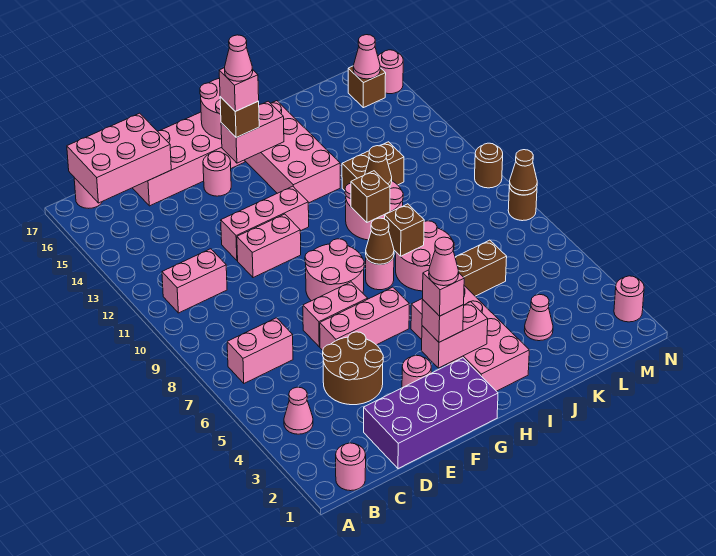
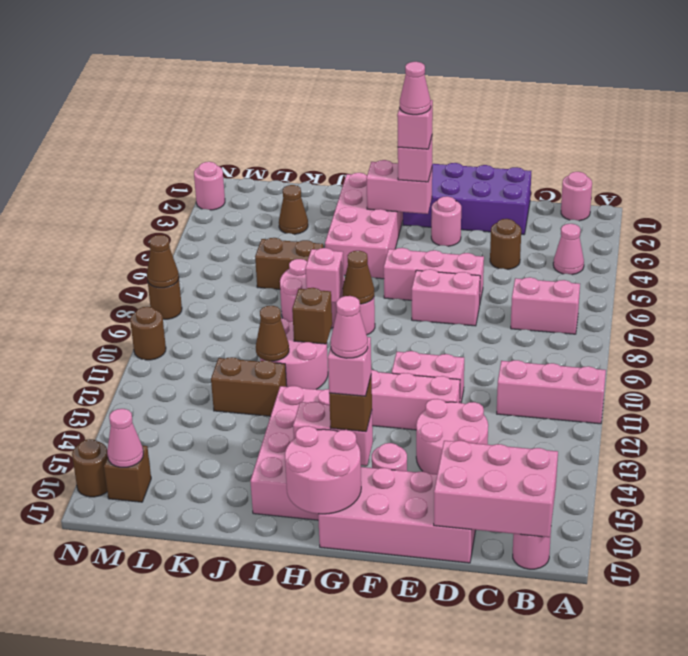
pink brick B11:C11 level 1 -> pink brick A11:C11 level 1
brown round brick D4:E5 level 1 -> brown round brick D4 level 1
pink round brick F8:G9 level 1 -> pink round brick D13:E14 level 1
brown brick I8 level 2 -> pink brick I8 level 2
pink cone K3 level 1 -> brown cone K3 level 1
pink round brick N16 level 1 -> brown round brick N16 level 1

